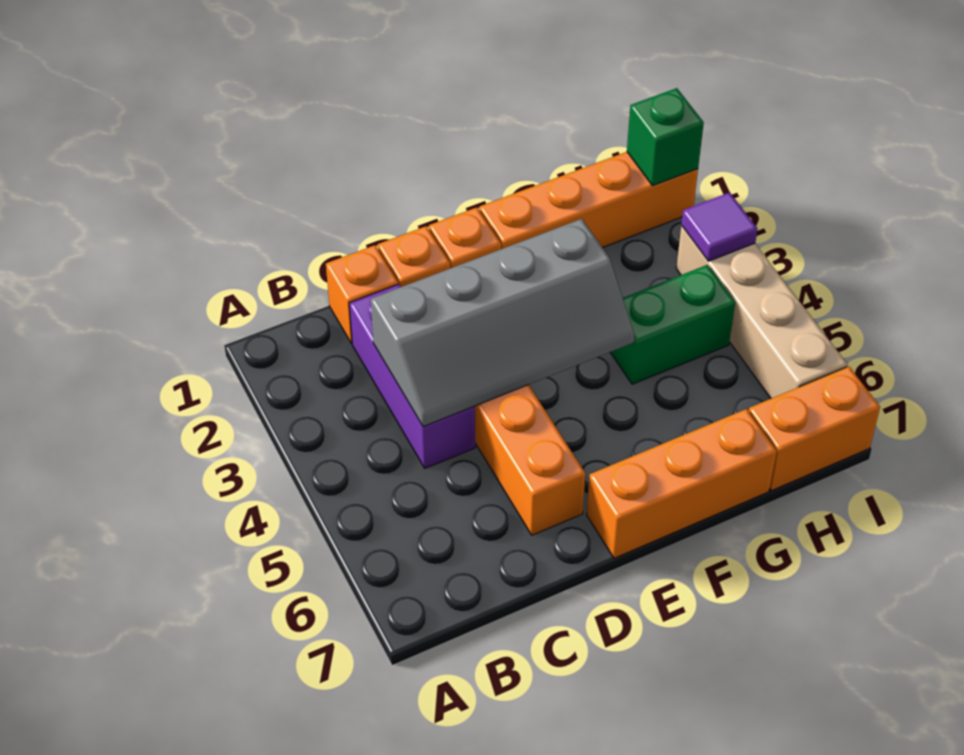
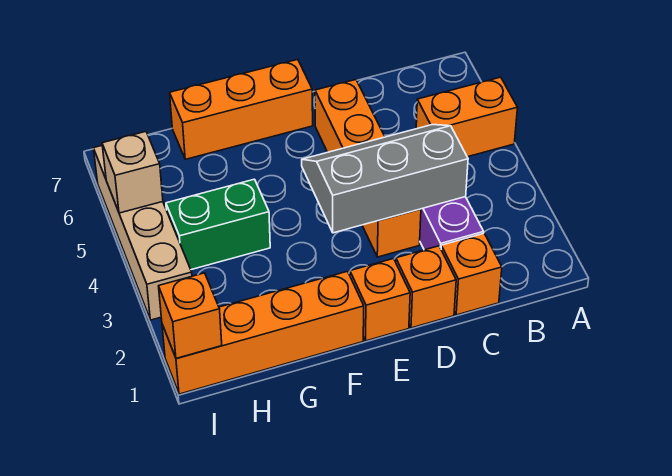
grey slope C3:F4 level 2 top 3 -> grey slope C3:E4 level 2 top 3
orange brick H7:I7 level 1 -> orange brick A5:B5 level 1
green brick I1 level 2 -> orange brick I1 level 2
purple tile I3 level 2 -> none
none -> tan brick I5 level 2

